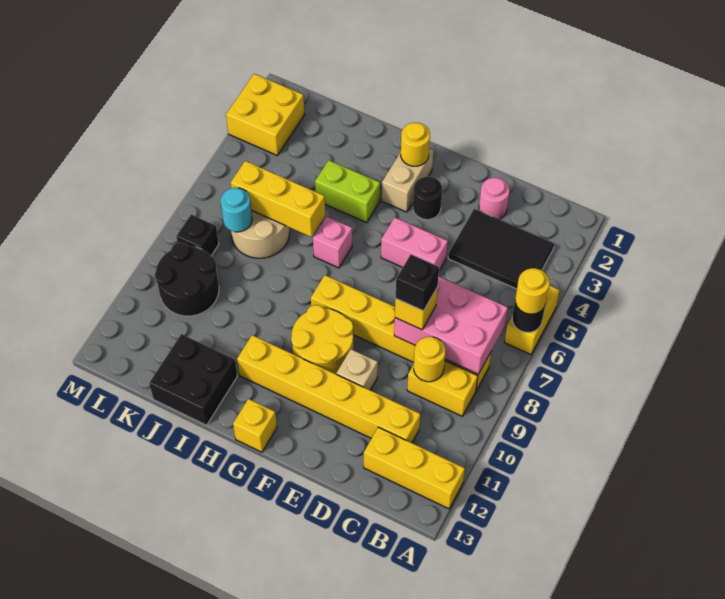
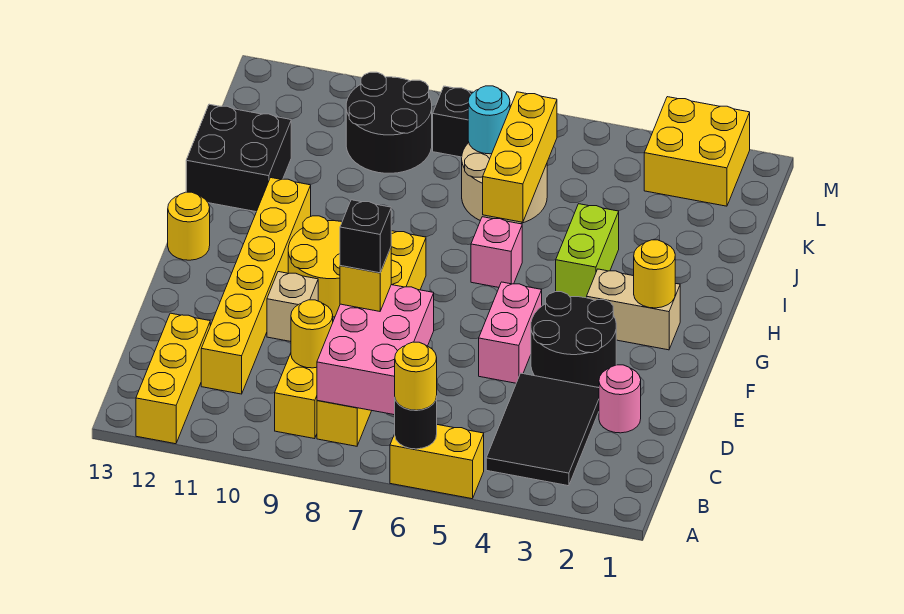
black round brick F3 level 1 -> black round brick E3:F4 level 1
yellow brick G13 level 1 -> yellow round brick G13 level 1

